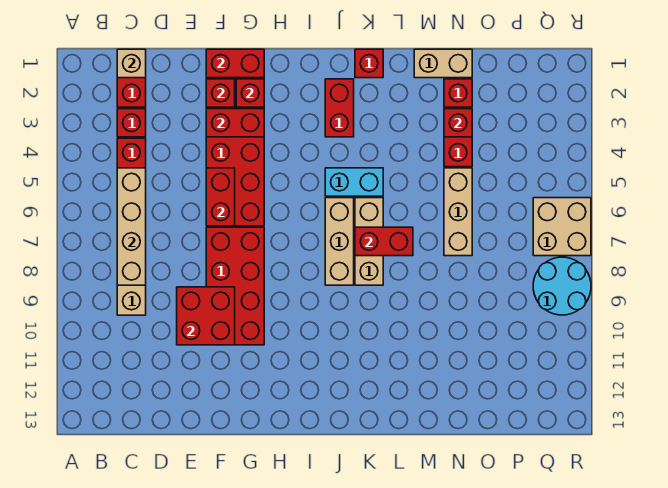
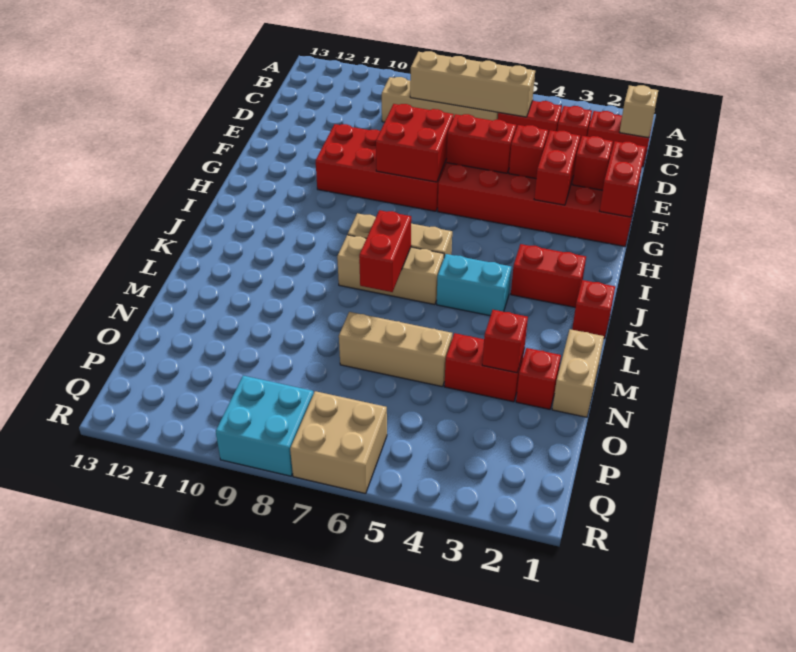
red brick E9:F10 level 2 -> red brick F7:G8 level 2
red brick G2 level 2 -> red brick F4 level 2
cyan brick J5:K5 level 1 -> cyan brick K4:K5 level 1
cyan round brick Q8:R9 level 1 -> cyan brick Q8:R9 level 1

